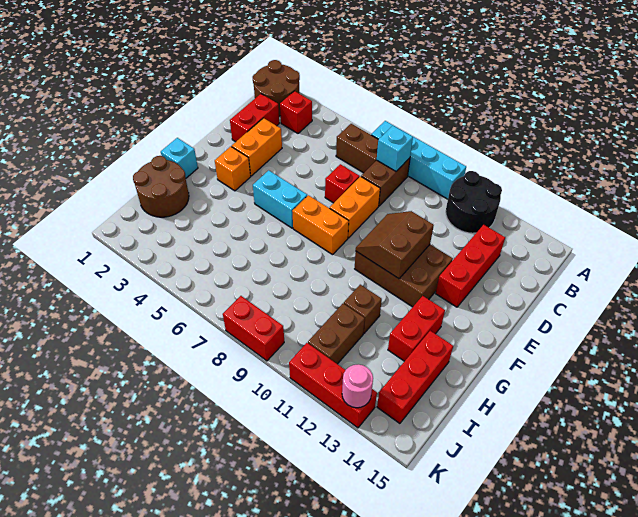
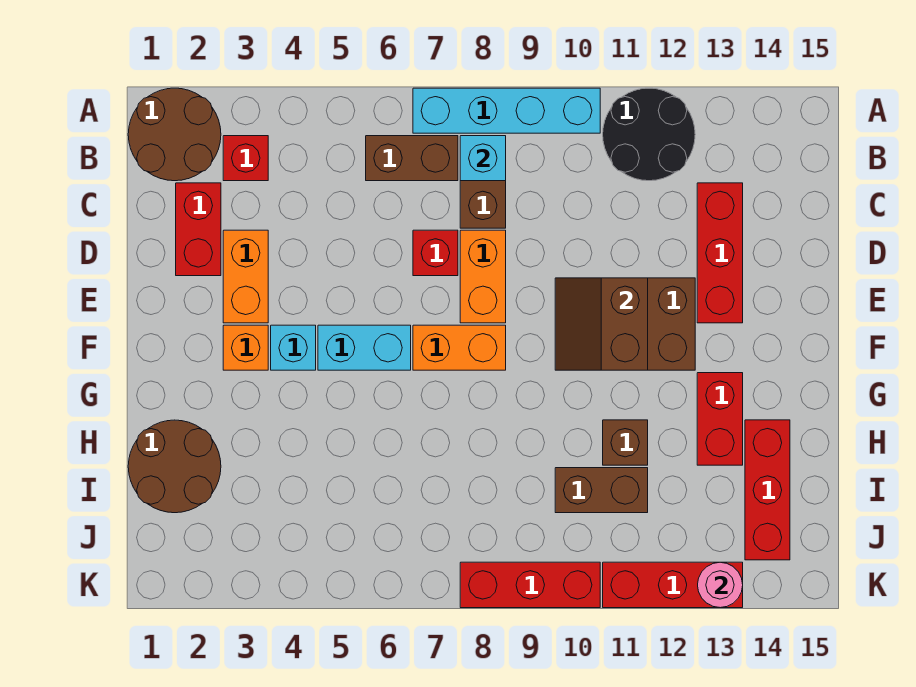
cyan brick G1 level 1 -> cyan brick F4 level 1
brown brick I11:J11 level 1 -> brown brick I10:I11 level 1
red brick K8:K9 level 1 -> red brick K8:K10 level 1

